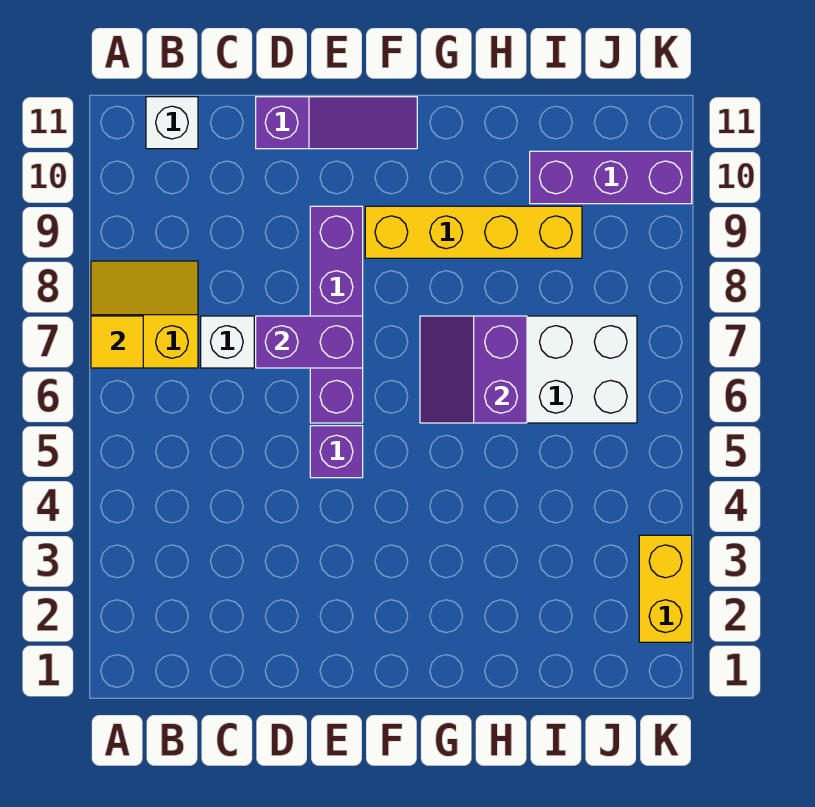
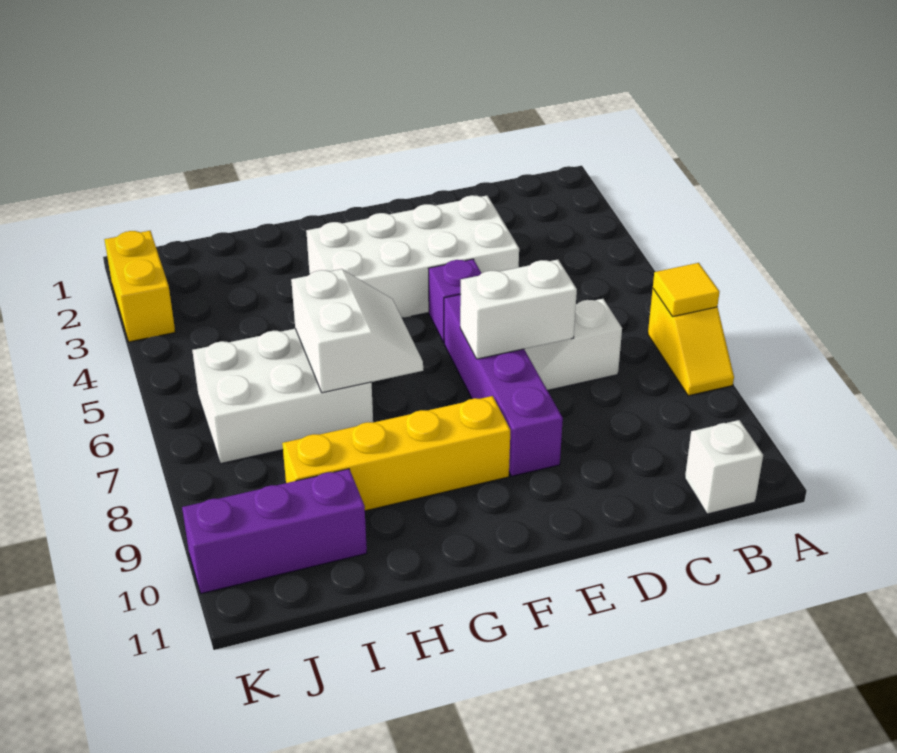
yellow slope A7:B8 level 1 top 7 -> yellow slope A7:A8 level 1 top 7
none -> white brick D3:G4 level 1
purple brick D7:E7 level 2 -> white brick D7:E7 level 2
purple slope D11:F11 level 1 top D -> none
purple slope G6:H7 level 2 top H -> white slope G6:H7 level 2 top H

